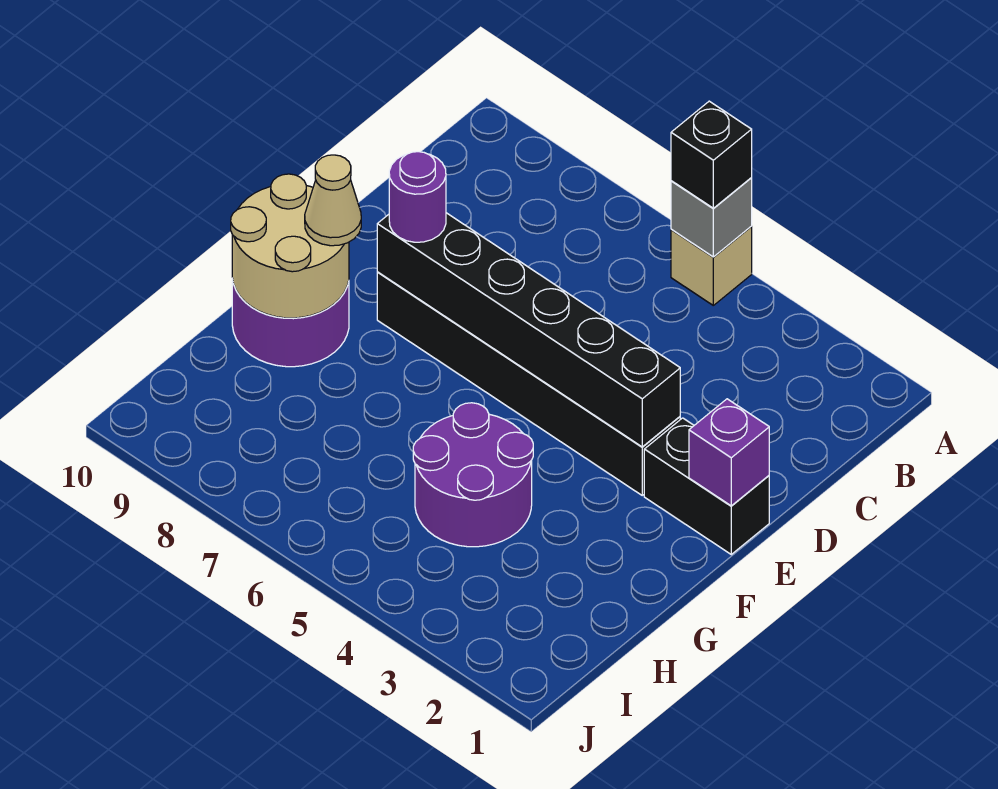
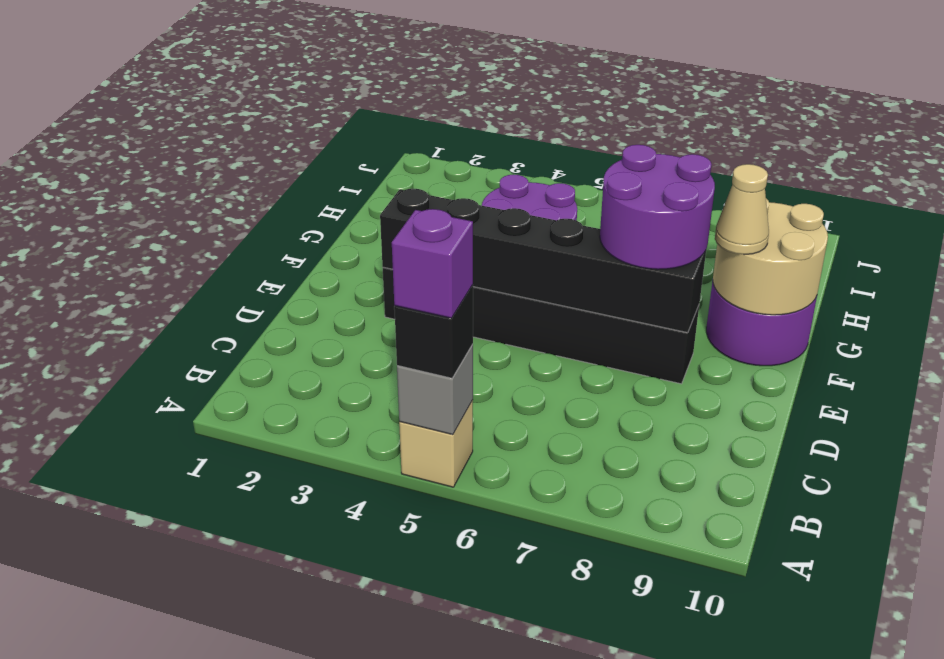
black brick E1:E2 level 1 -> none
purple brick E1 level 2 -> purple brick A5 level 4
purple round brick E8 level 3 -> purple round brick E7:F8 level 3

